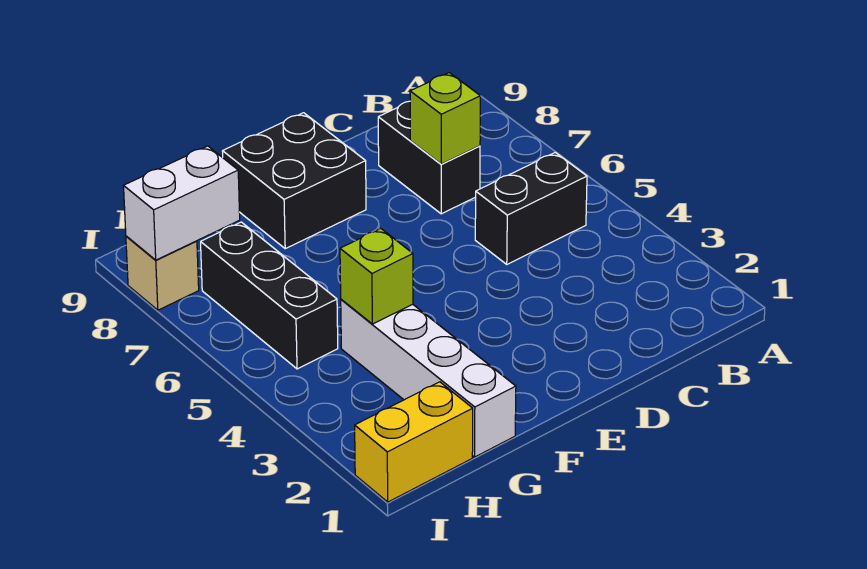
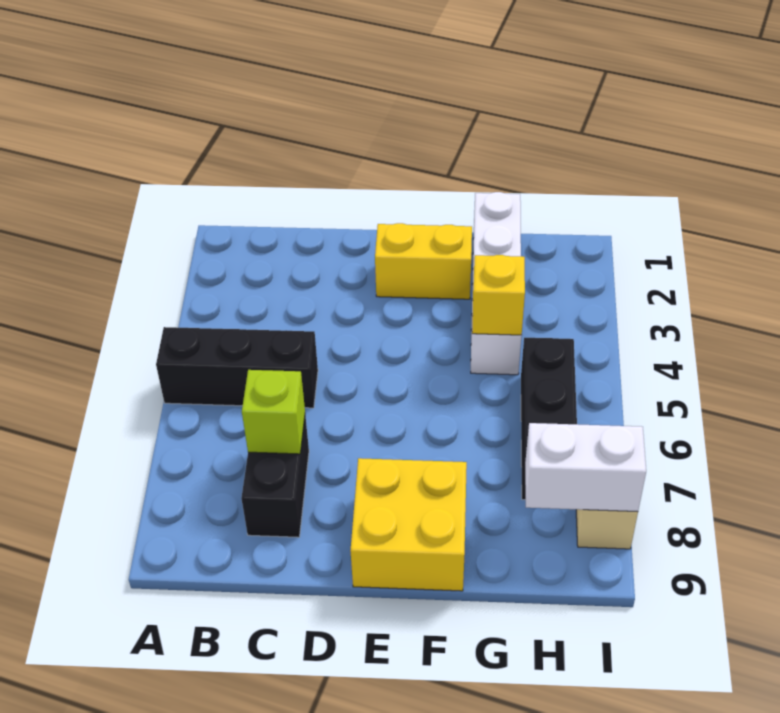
black brick B5:C5 level 1 -> black brick A5:C5 level 1
black brick E8:F9 level 1 -> yellow brick E8:F9 level 1
lime brick G4 level 2 -> yellow brick G4 level 2
yellow brick H1:I1 level 1 -> yellow brick E2:F2 level 1

